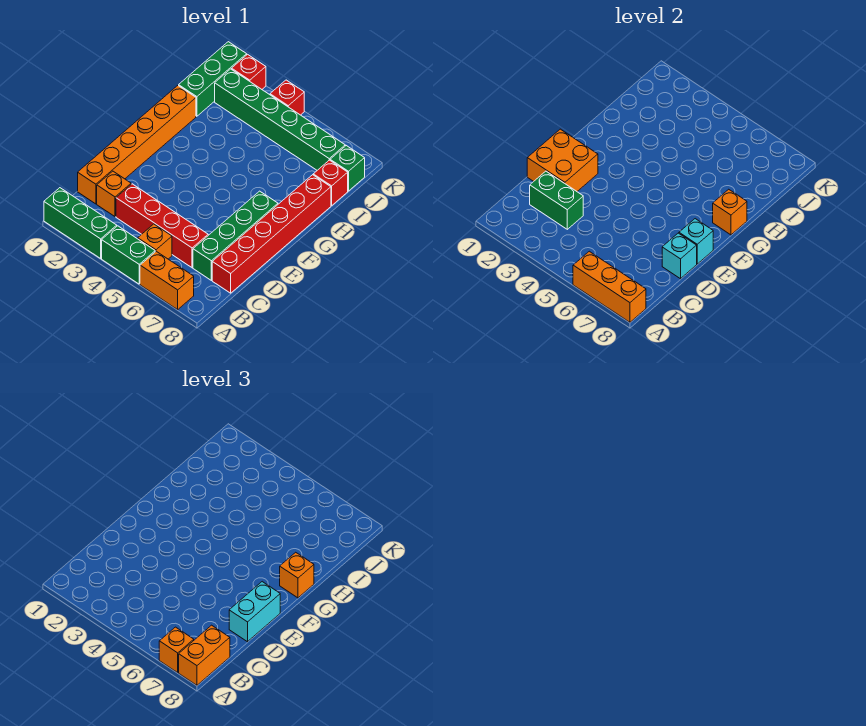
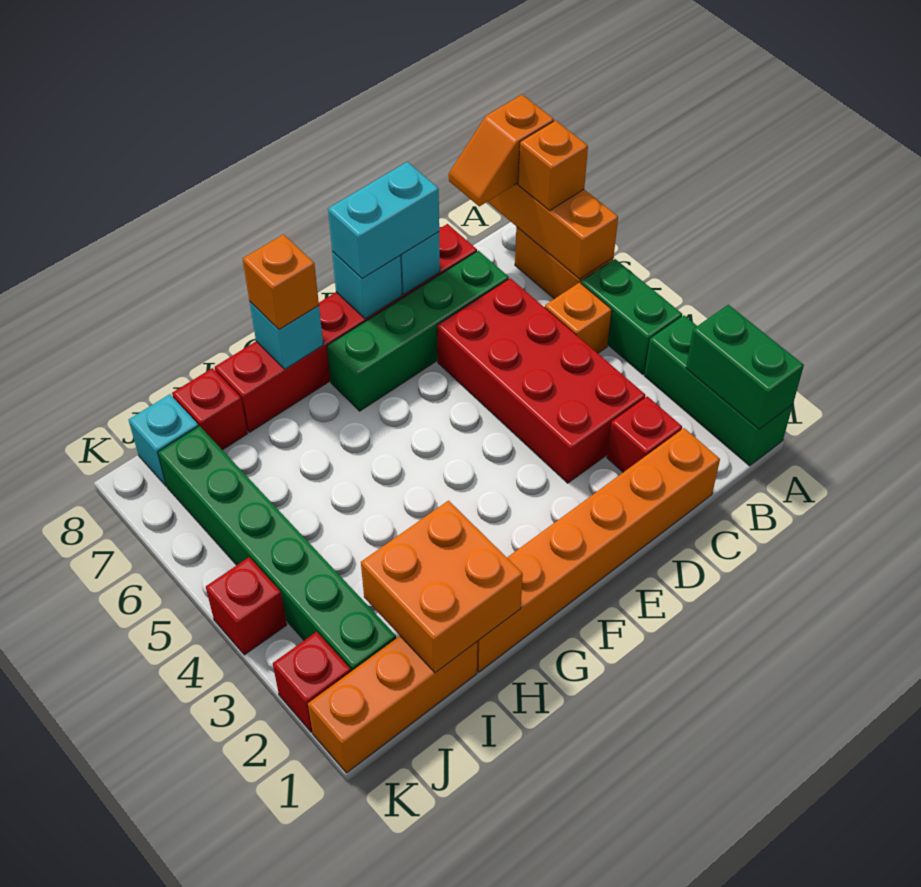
orange brick A8:B8 level 3 -> orange slope A8:B8 level 3 top A
orange brick C2 level 1 -> red brick C2 level 1
green brick C2:C3 level 2 -> green brick A1:A2 level 2
red brick C3:C6 level 1 -> red brick C3:D6 level 1
orange brick D1:E2 level 2 -> orange brick H1:I2 level 2
orange brick G8 level 2 -> cyan brick G8 level 2
green brick I1:K1 level 1 -> orange brick I1:K1 level 1
green brick J8 level 1 -> cyan brick J8 level 1

